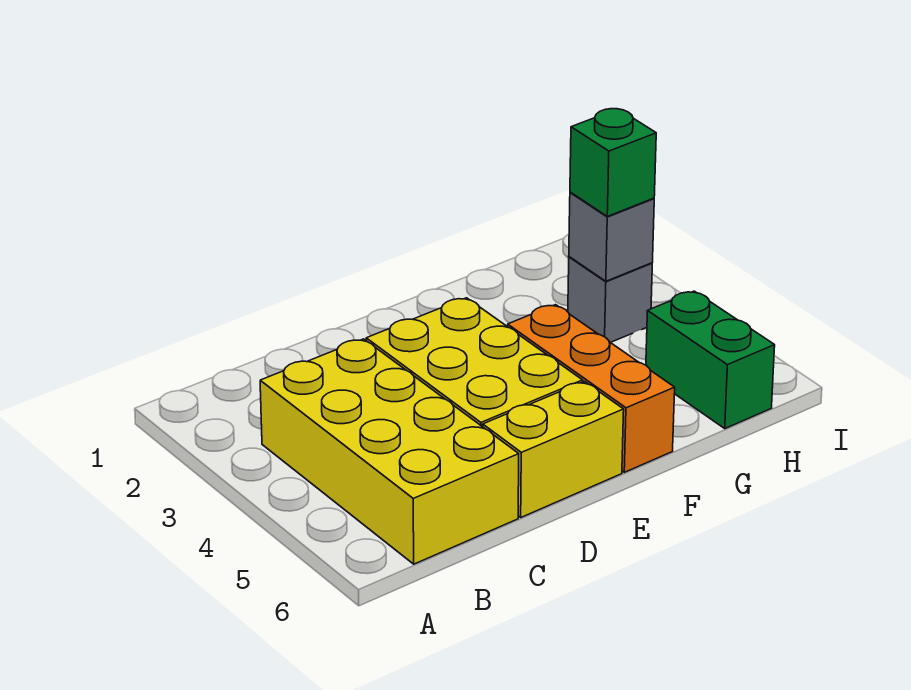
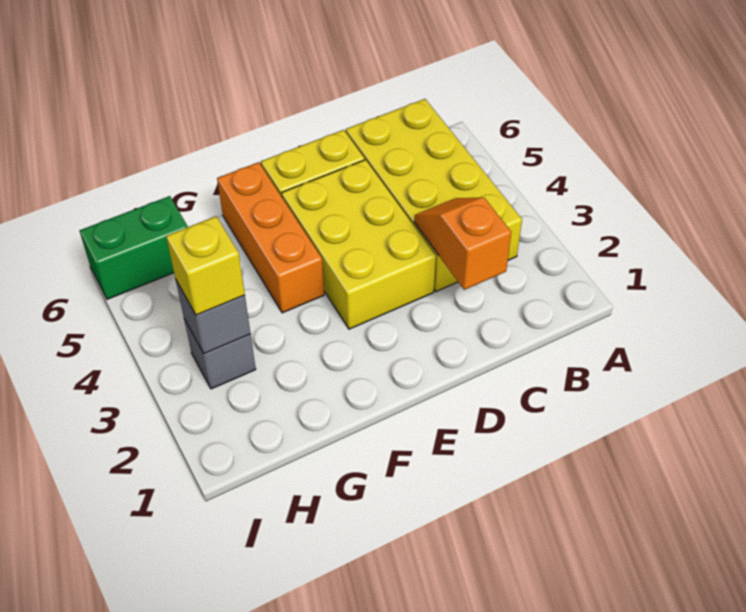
none -> orange slope C2:C3 level 2 top 2
green brick H3 level 3 -> yellow brick H3 level 3
green brick H5:H6 level 1 -> green brick H6:I6 level 1

